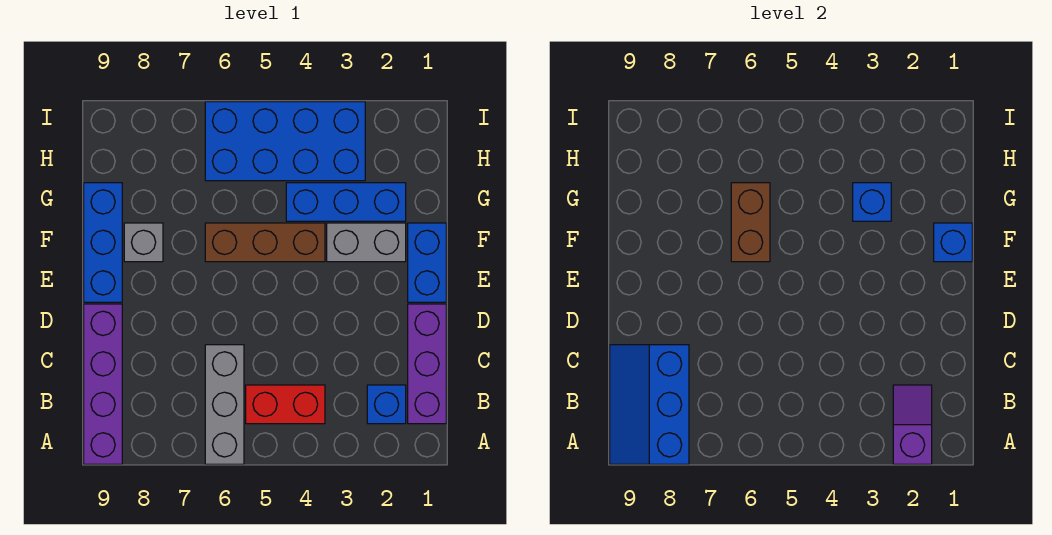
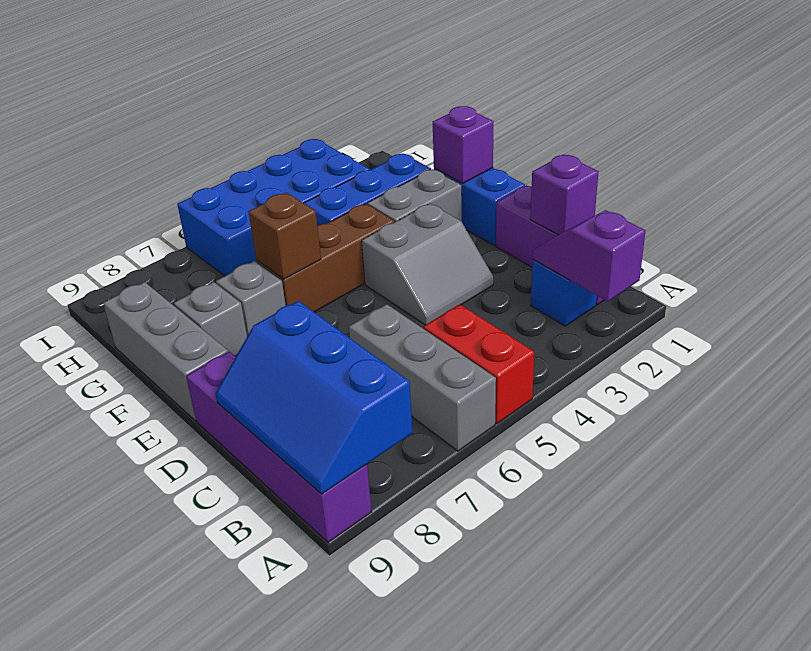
red brick B4:B5 level 1 -> red brick A5:B5 level 1
none -> purple brick C1 level 2
none -> grey slope D3:E4 level 1 top E
blue brick E9:G9 level 1 -> grey brick E9:G9 level 1
blue brick F1 level 2 -> purple brick F1 level 2
brown brick F6:G6 level 2 -> brown brick F6 level 2
none -> grey brick F7 level 1
blue brick G3 level 2 -> none

